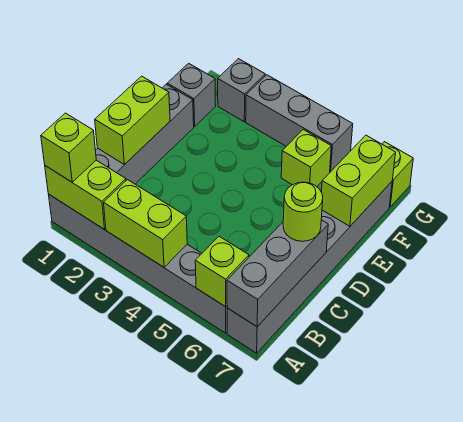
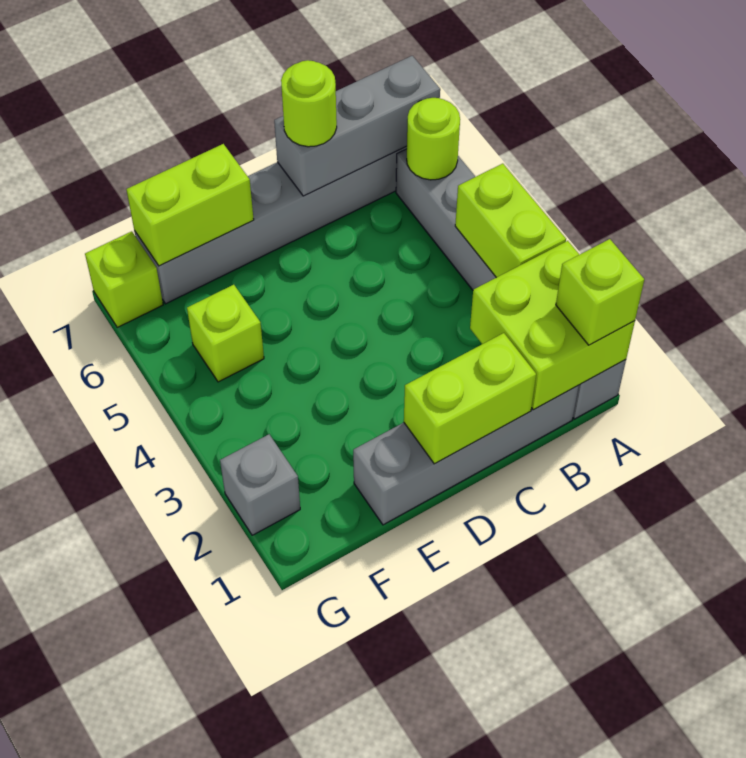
lime brick A1:A2 level 2 -> lime brick A1:B2 level 2
lime brick A6 level 2 -> lime round brick A6 level 2
grey brick F1 level 1 -> none
grey brick G3:G5 level 1 -> none

